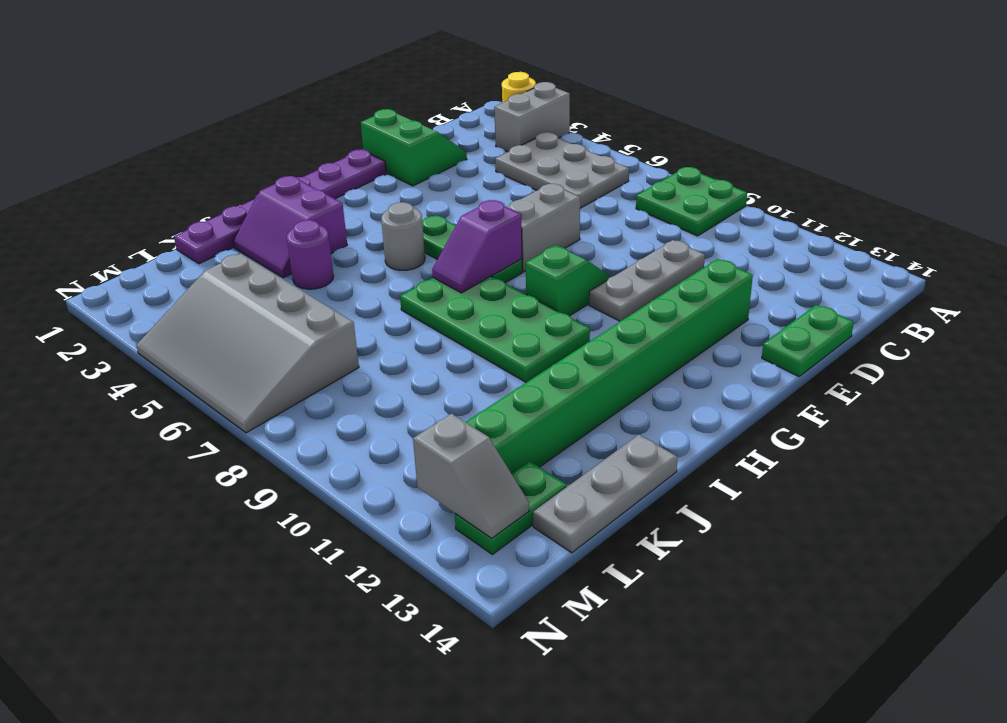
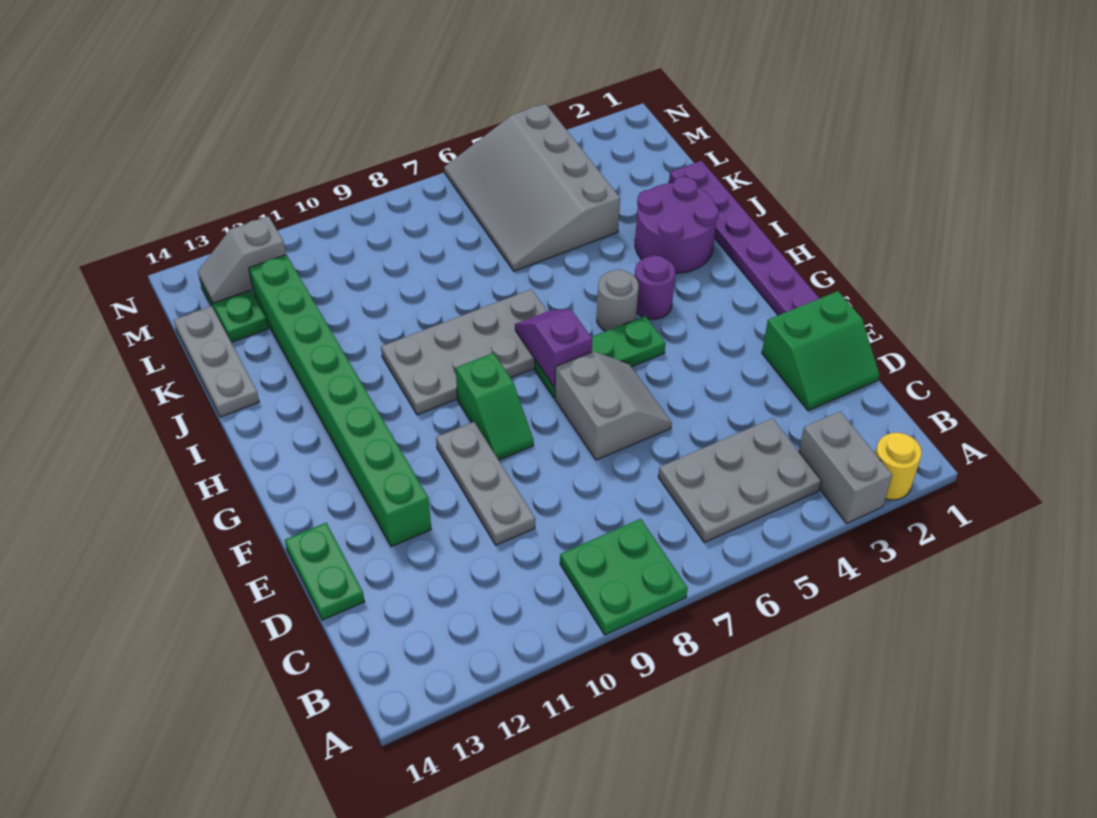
green plate H7:I10 level 1 -> grey plate H7:I10 level 1
purple slope I2:J3 level 1 top I -> purple round brick I2:J3 level 1
purple round brick J4 level 1 -> purple round brick H4 level 1
grey slope L4:N7 level 1 top L -> grey slope K4:N6 level 1 top 4

